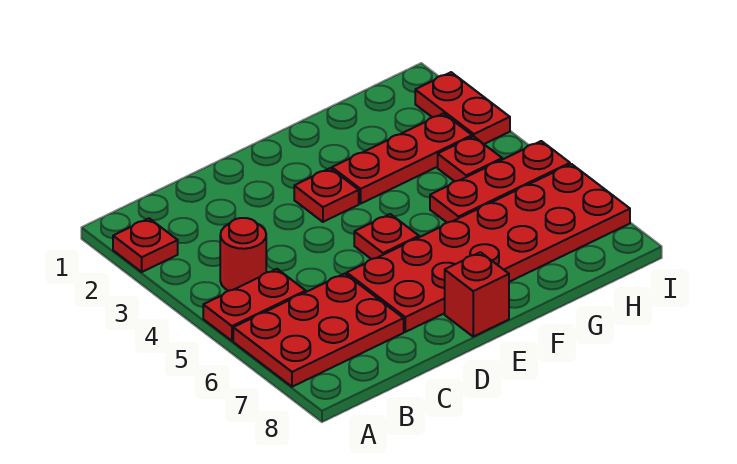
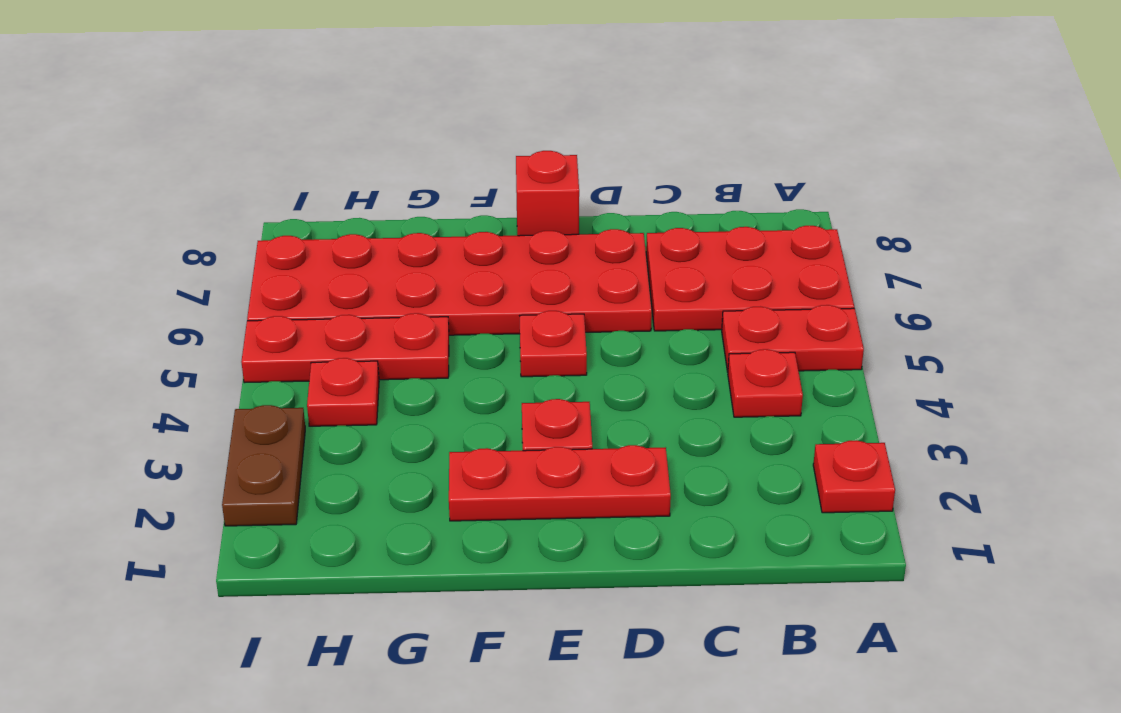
red round brick B4 level 1 -> red plate B4 level 1
red plate F3:H3 level 1 -> red plate D2:F2 level 1
red plate I2:I3 level 1 -> brown plate I2:I3 level 1

